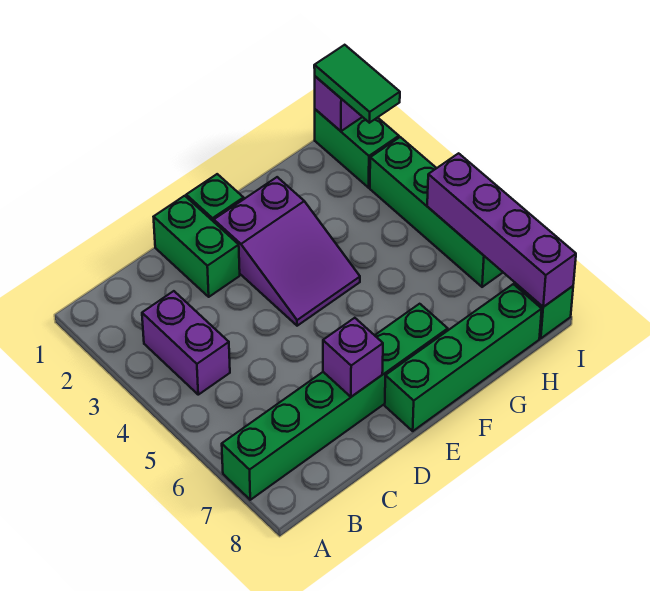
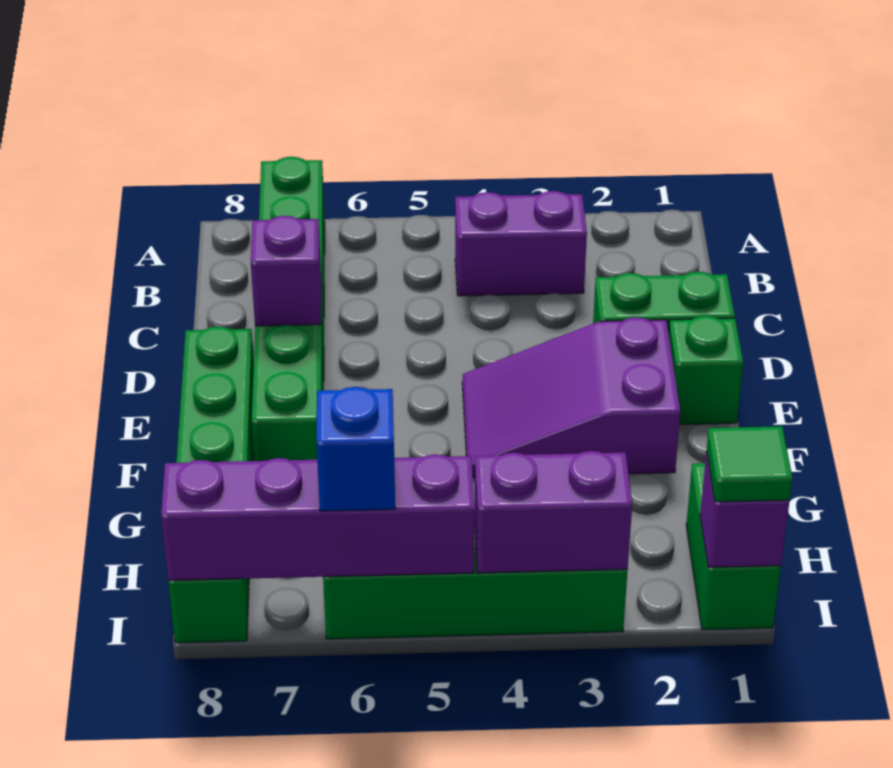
green brick I1:I2 level 1 -> green brick H1:I1 level 1
green tile I1:I2 level 3 -> green tile I1 level 3
none -> purple brick I3:I4 level 2
none -> blue brick I6 level 3

